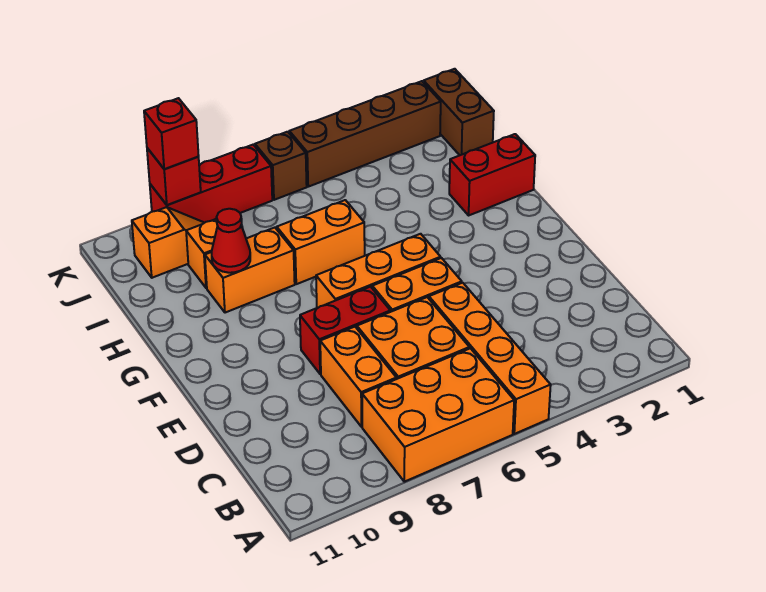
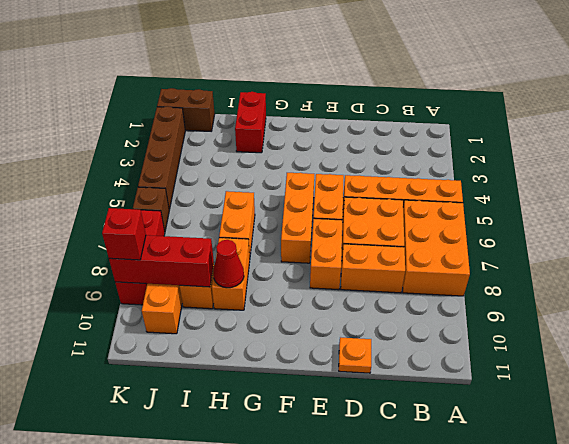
none -> orange plate D11 level 1
red brick E7:E8 level 1 -> orange brick E7:E8 level 1
red brick K9 level 2 -> red brick I9:K9 level 2

